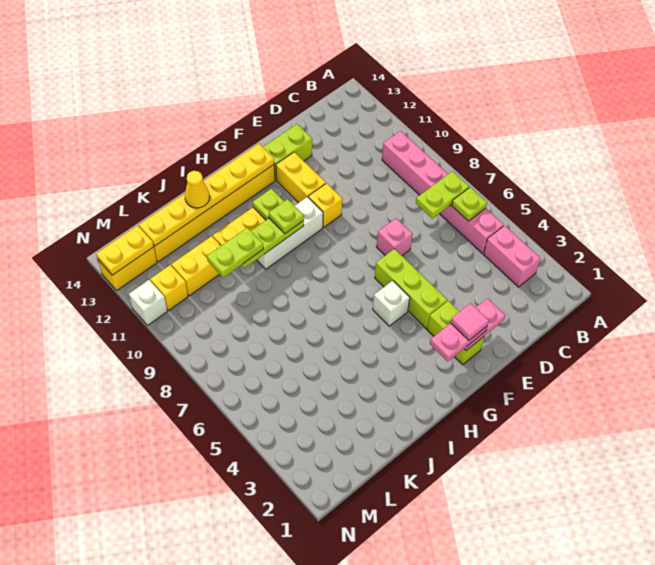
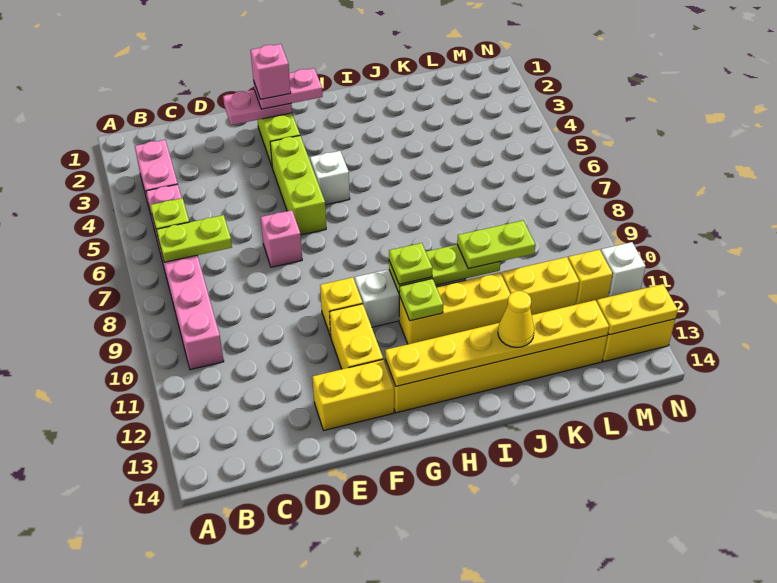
lime brick E13:F13 level 1 -> yellow brick E13:F13 level 1
pink tile F2 level 4 -> pink brick F2 level 4

